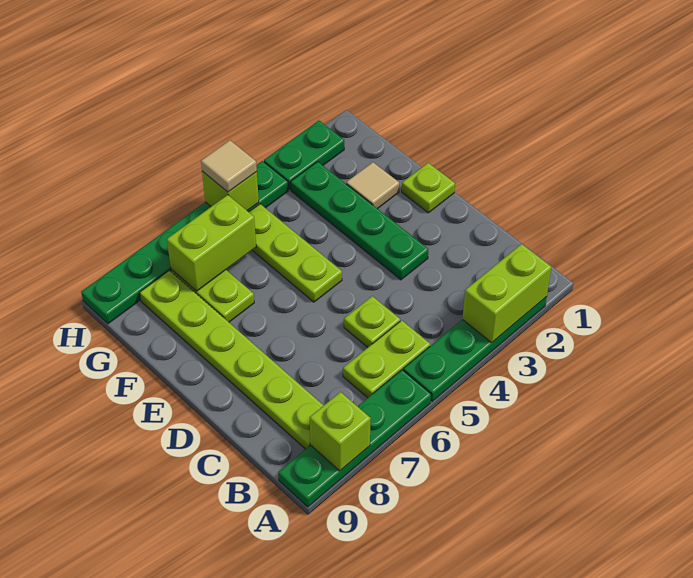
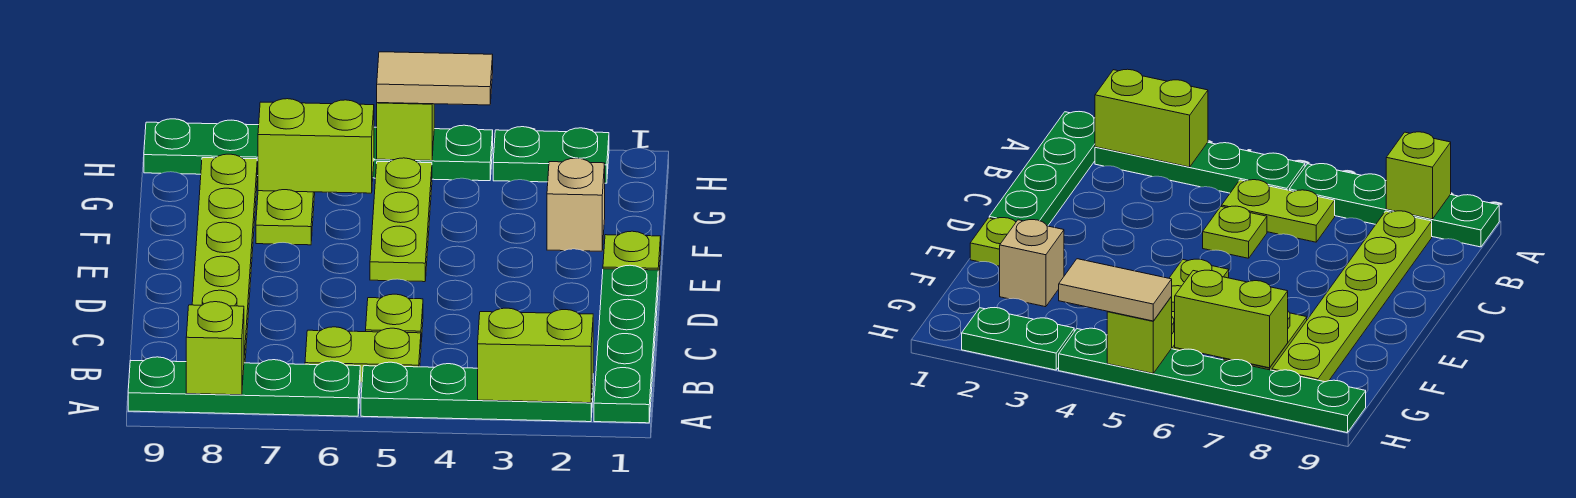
green plate D3:G3 level 1 -> green plate A1:D1 level 1
tan tile F2 level 1 -> tan brick F2 level 1
tan tile H5 level 3 -> tan tile H4:H5 level 3

